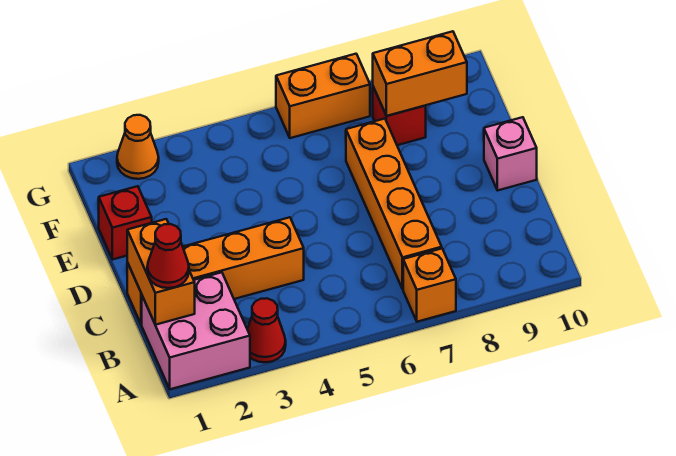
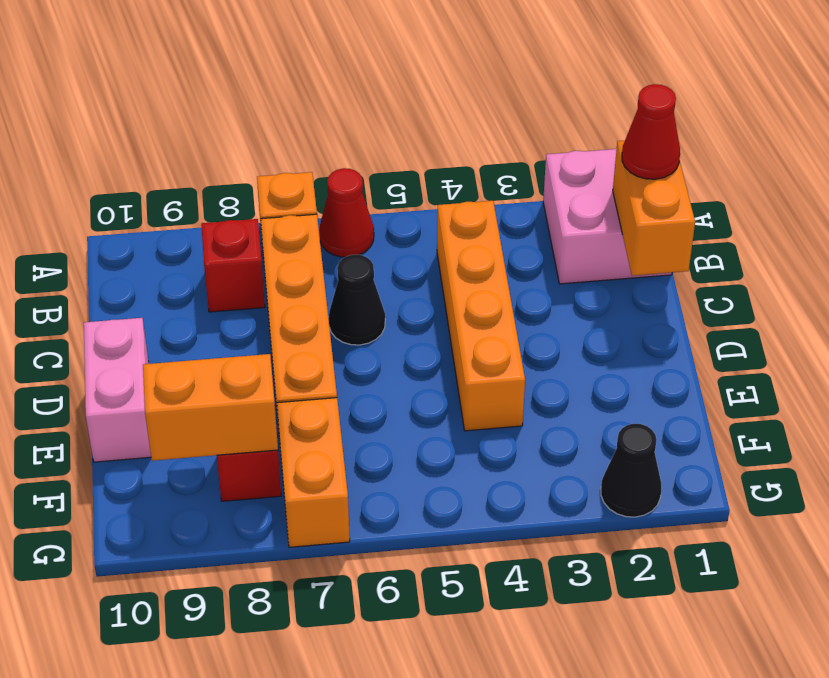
red cone A3 level 1 -> red cone A6 level 1
orange brick C1:C4 level 1 -> orange brick B4:E4 level 1
none -> black cone C6 level 1
pink brick D10 level 1 -> pink brick D10:E10 level 1
red brick E1 level 1 -> red brick B8 level 1
orange cone G2 level 1 -> black cone G2 level 1
orange brick G6:G7 level 1 -> orange brick F7:G7 level 1

